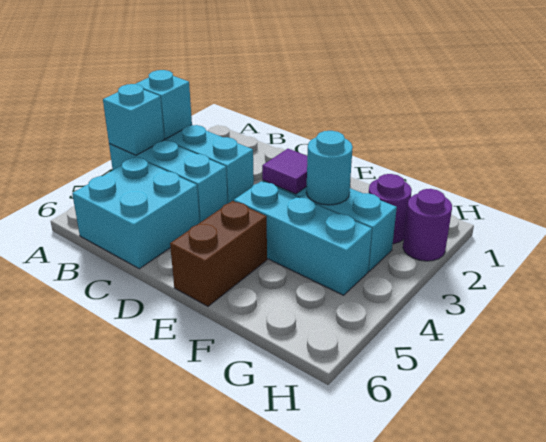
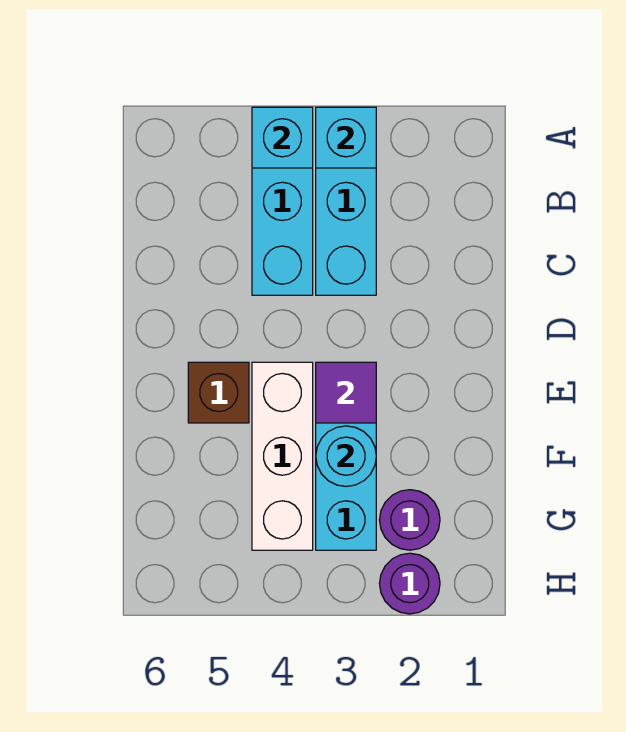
cyan brick B5:C6 level 1 -> none
cyan brick E4:G4 level 1 -> white brick E4:G4 level 1
brown brick E5:E6 level 1 -> brown brick E5 level 1

